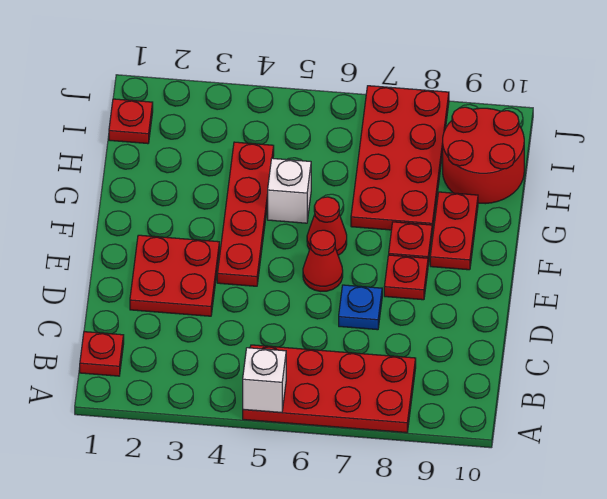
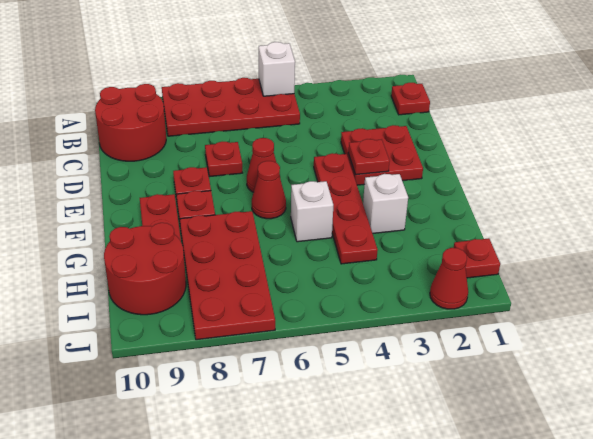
none -> red round brick B9:C10 level 1
blue plate D7 level 1 -> red plate D7 level 1
none -> red plate E3 level 2
none -> white brick G3 level 1
none -> red cone J2 level 1

